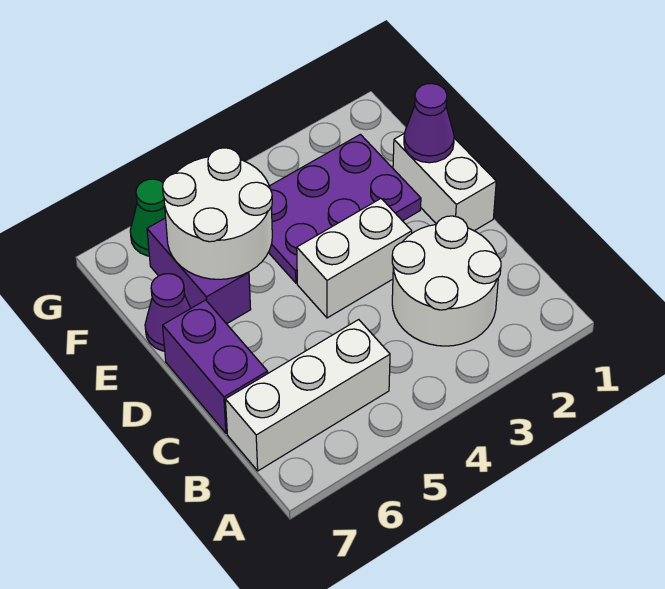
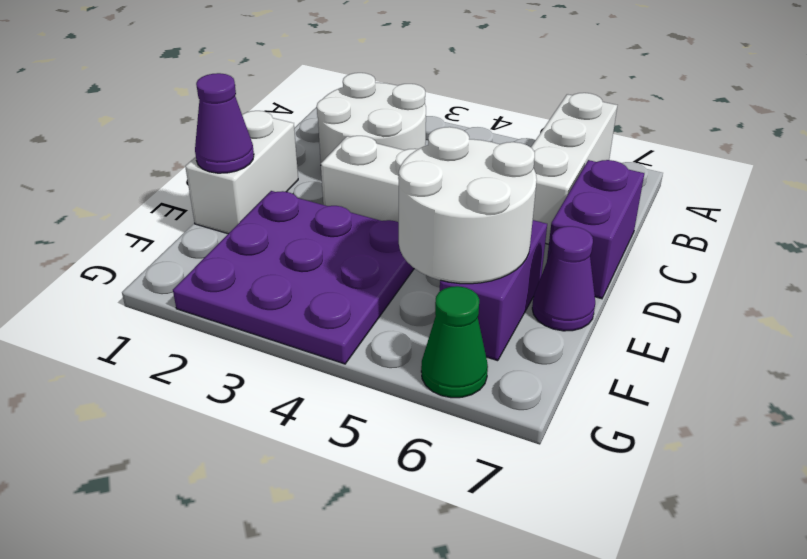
white brick B5:B7 level 1 -> white brick A6:C6 level 1
purple plate E2:F4 level 1 -> purple plate E2:G4 level 1

